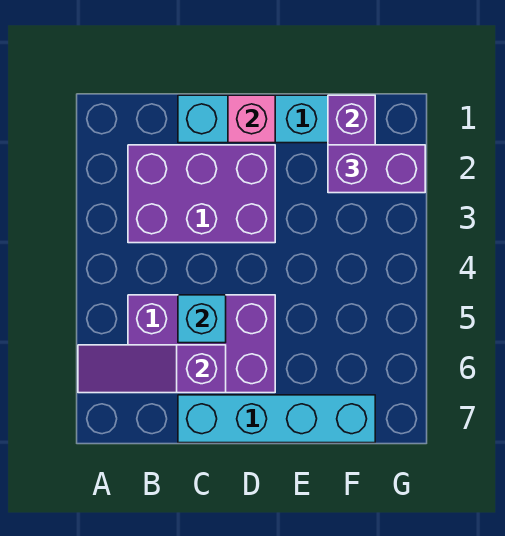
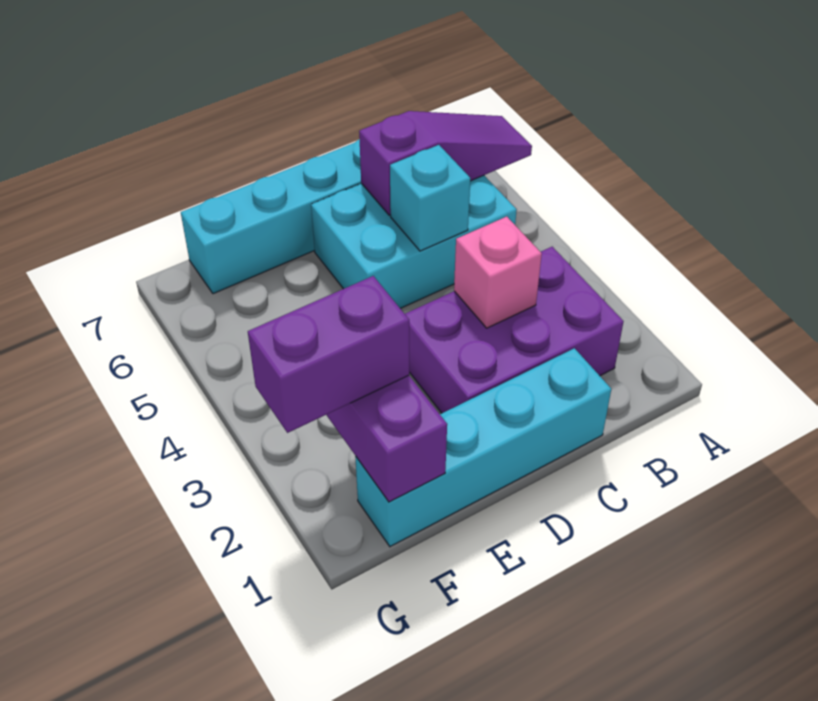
purple brick B5:D6 level 1 -> cyan brick B5:D6 level 1
pink brick D1 level 2 -> pink brick C3 level 2

